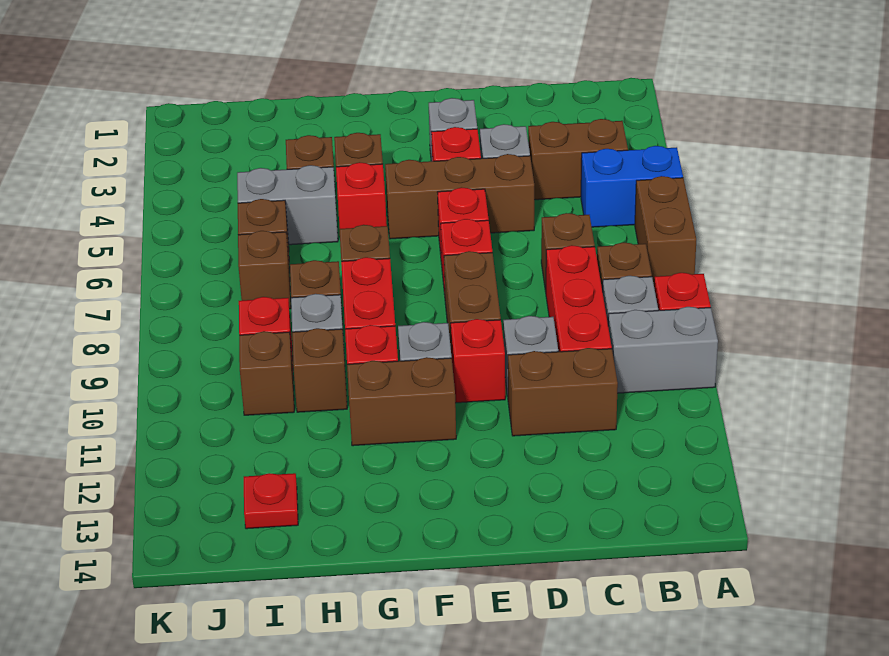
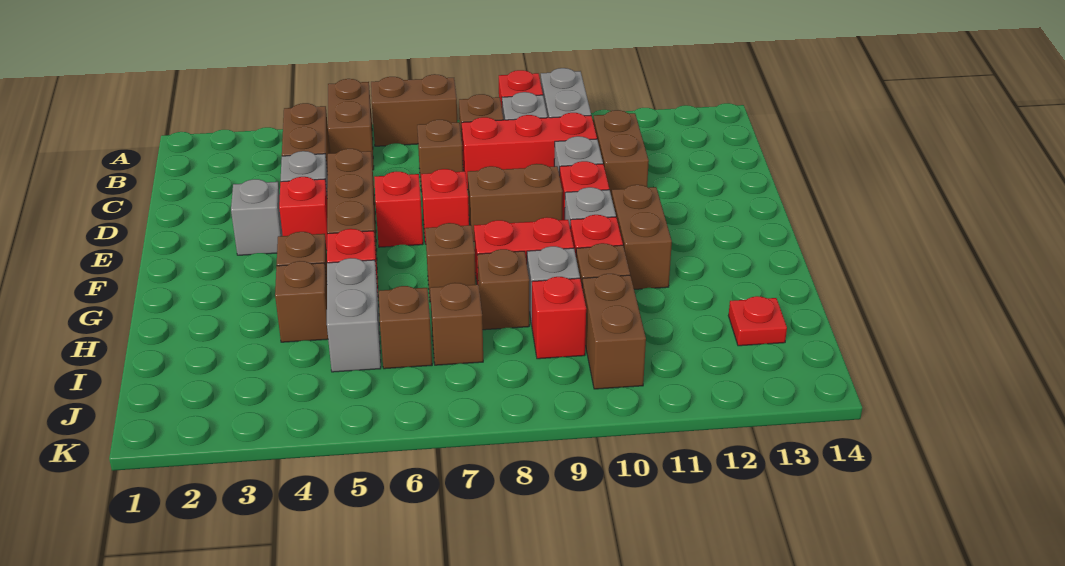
blue brick A5:B5 level 1 -> brown brick A5:B5 level 1
brown brick I10 level 1 -> brown brick I10:J10 level 1

